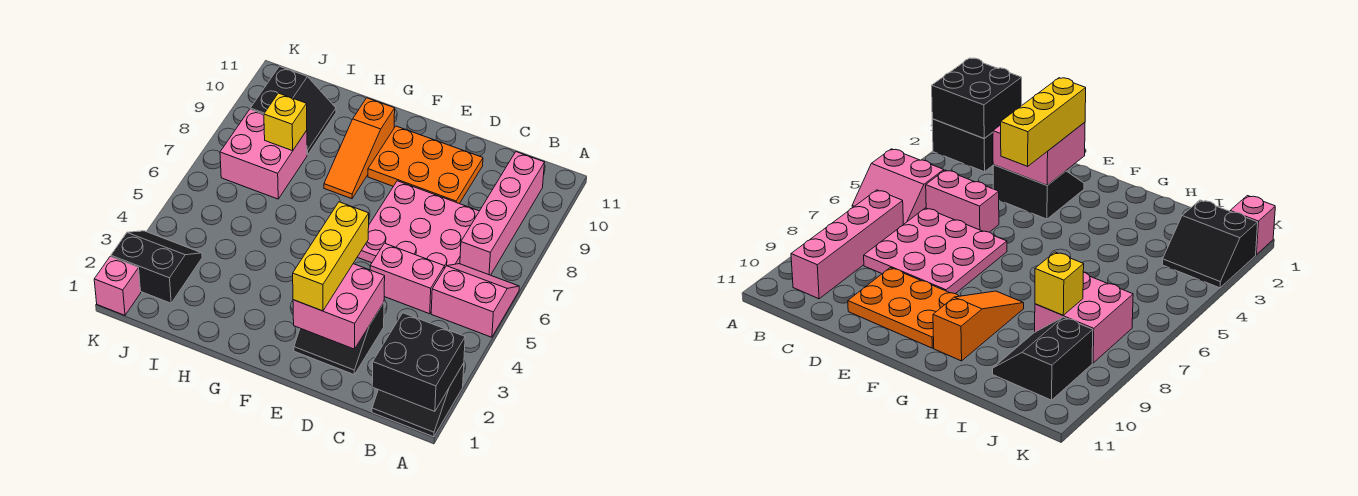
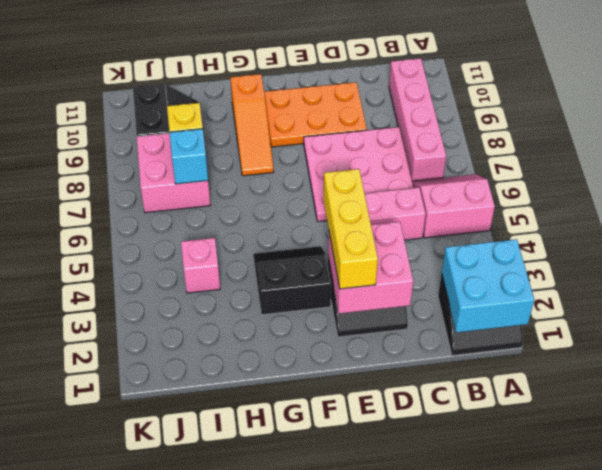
black brick A1:B2 level 2 -> cyan brick A1:B2 level 2
none -> cyan brick I7 level 2
black slope J2:K3 level 1 top 2 -> black slope F3:G4 level 1 top 3
pink brick K1 level 1 -> pink brick I4 level 1

